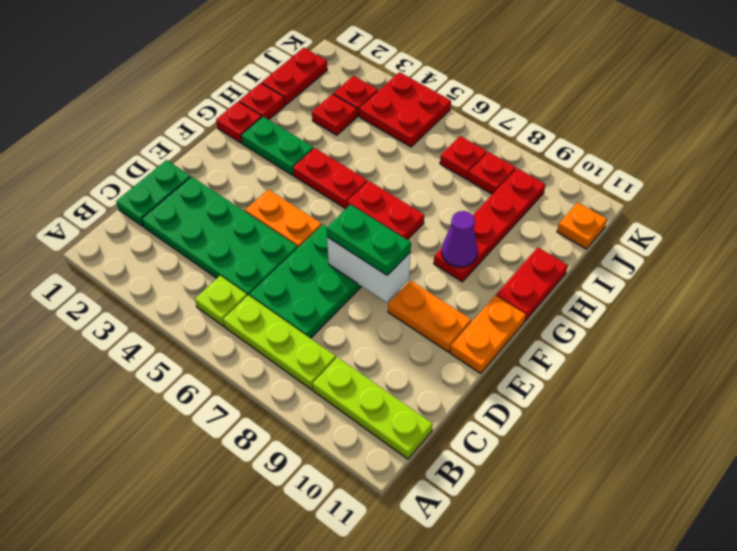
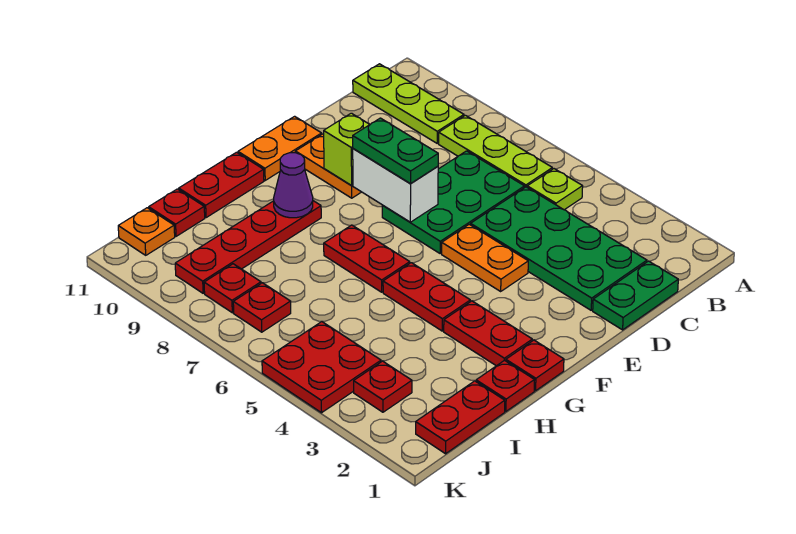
none -> lime brick E9 level 2
green plate G2:G3 level 1 -> red plate G2:G3 level 1
red plate I3 level 1 -> red plate I11 level 1

